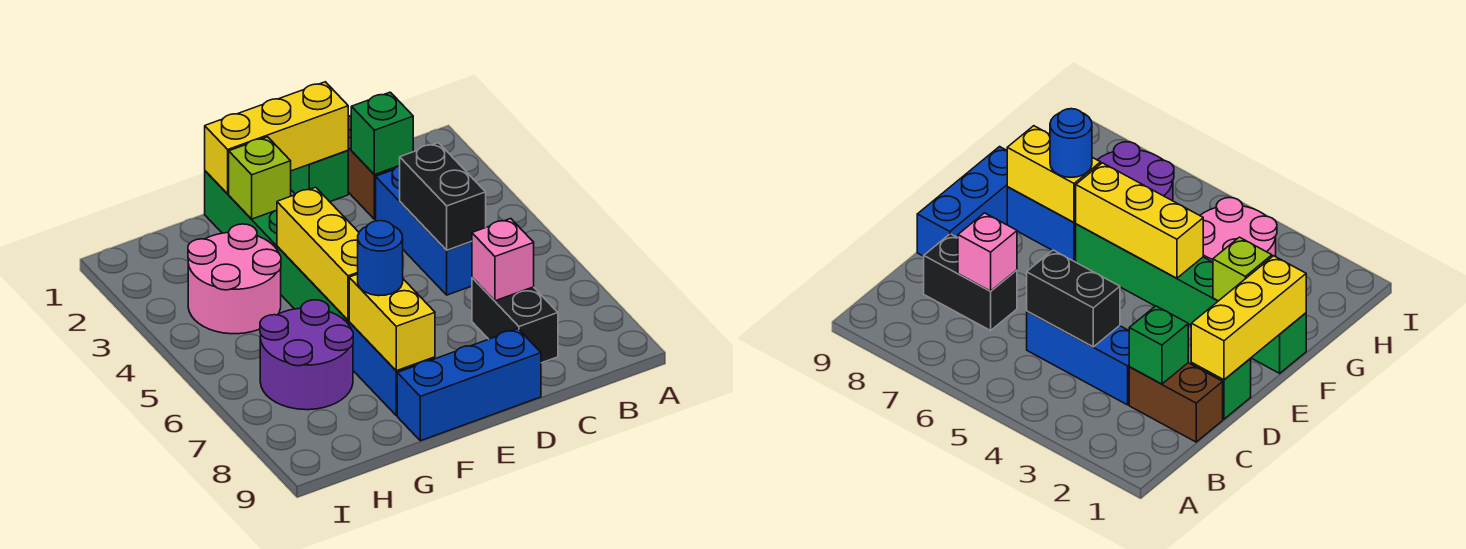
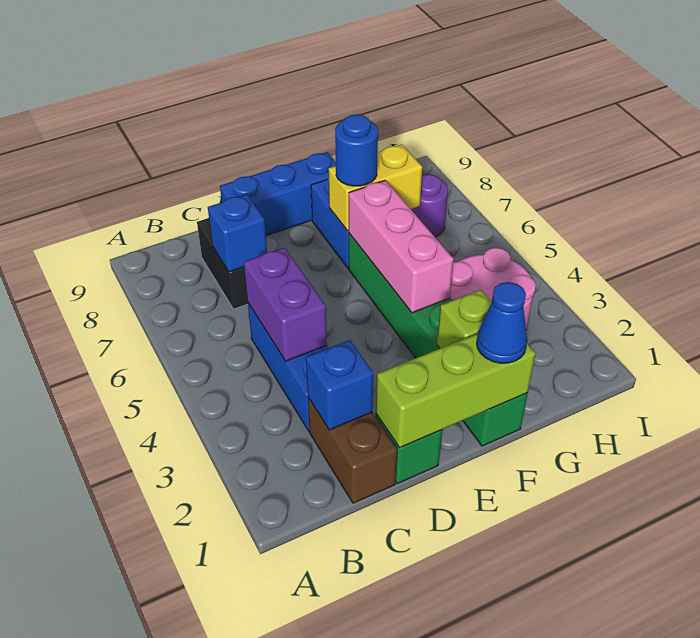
green brick C2 level 2 -> blue brick C2 level 2
black brick C4:C5 level 2 -> purple brick C4:C5 level 2
pink brick C7 level 2 -> blue brick C7 level 2
yellow brick D1:F1 level 2 -> lime brick D1:F1 level 2
none -> blue cone F1 level 3
yellow brick F4:F6 level 2 -> pink brick F4:F6 level 2
yellow brick F7:F8 level 2 -> yellow brick F7:G7 level 2
purple round brick G6:H7 level 1 -> purple round brick H7 level 1

